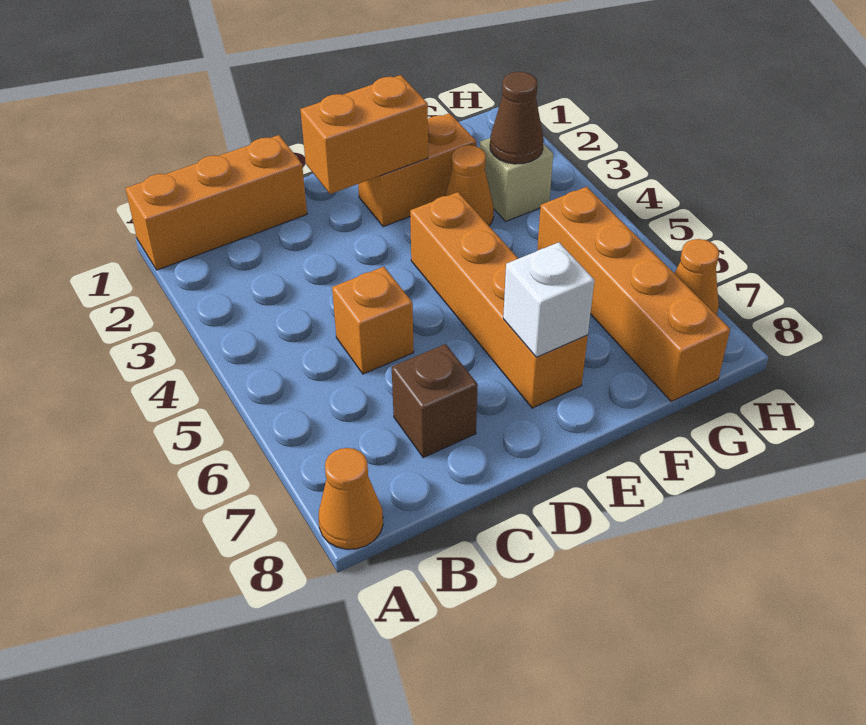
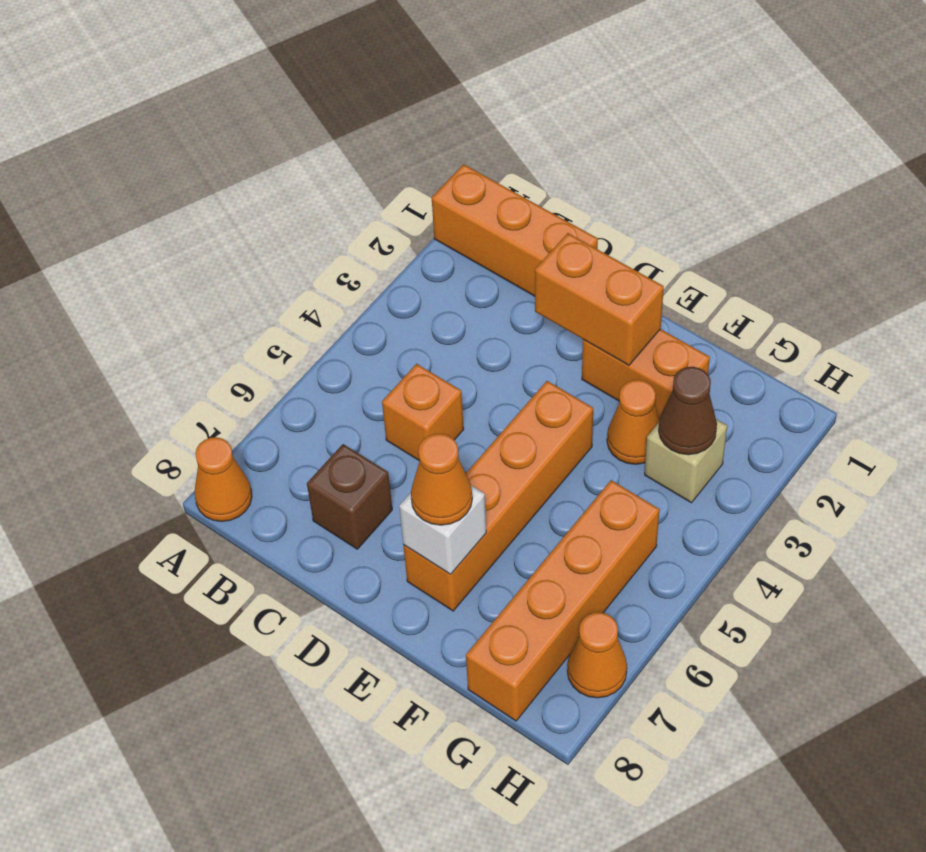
none -> orange cone E7 level 3

